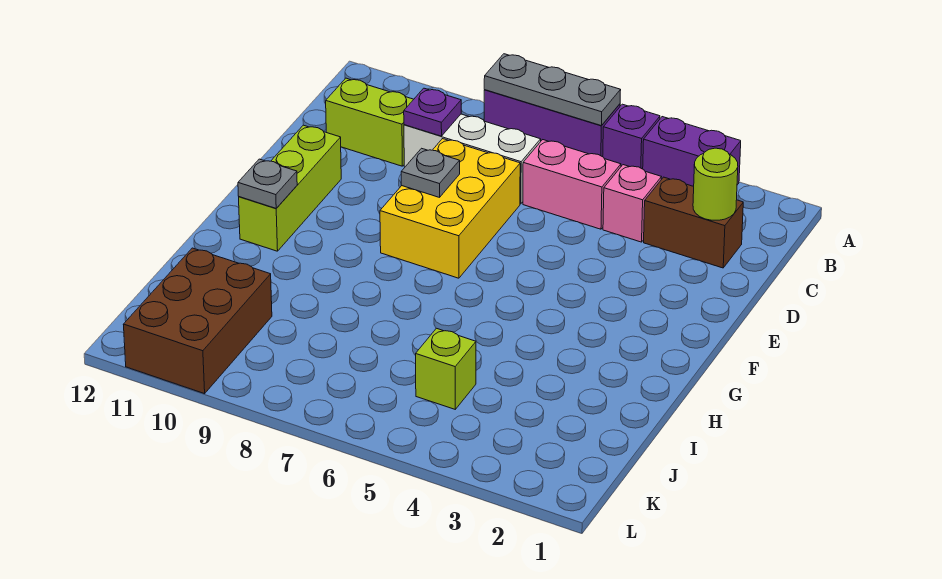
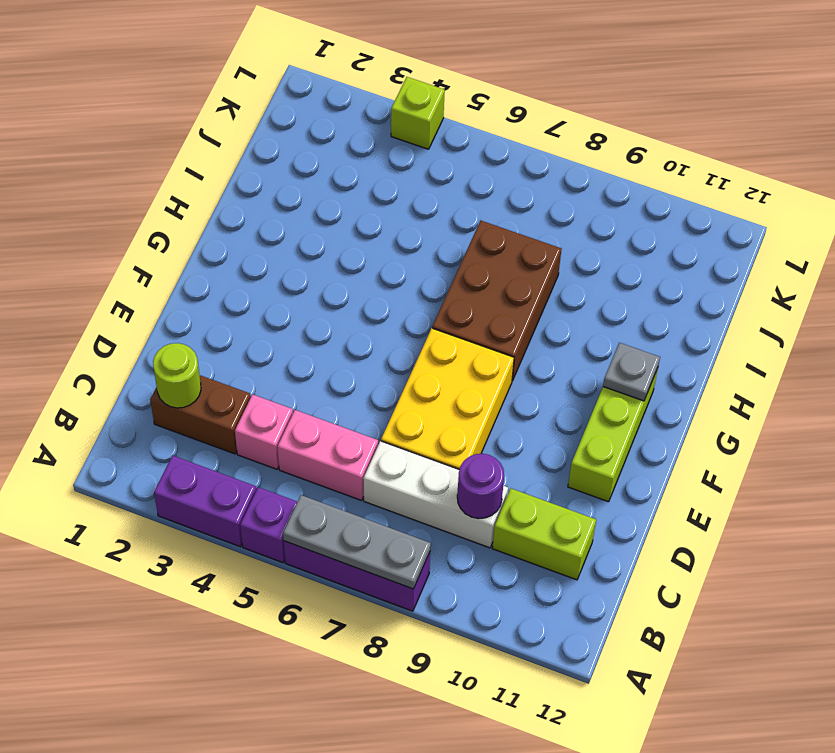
purple plate C9 level 2 -> purple round brick C9 level 2
grey plate E8 level 2 -> none
lime brick J5 level 1 -> lime brick L4 level 1
brown brick J10:L11 level 1 -> brown brick G7:I8 level 1

